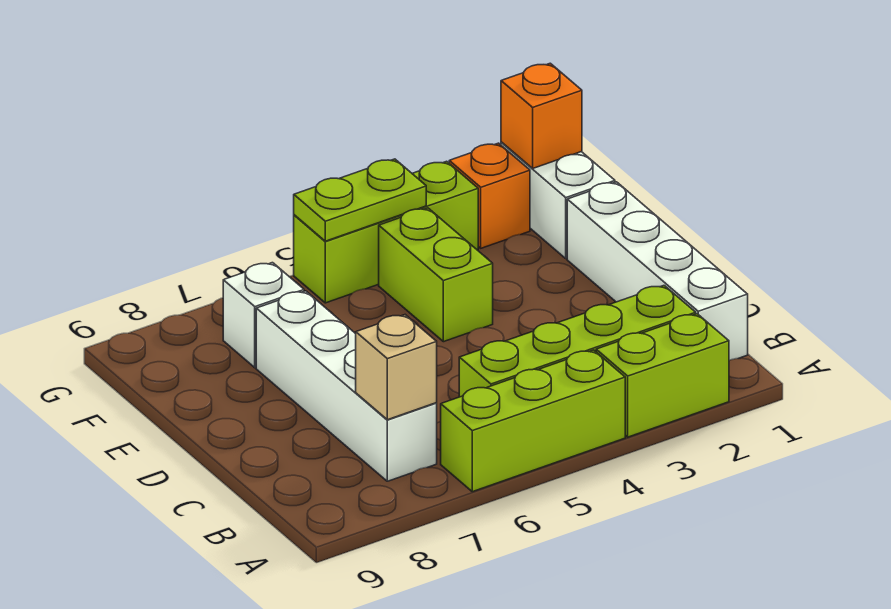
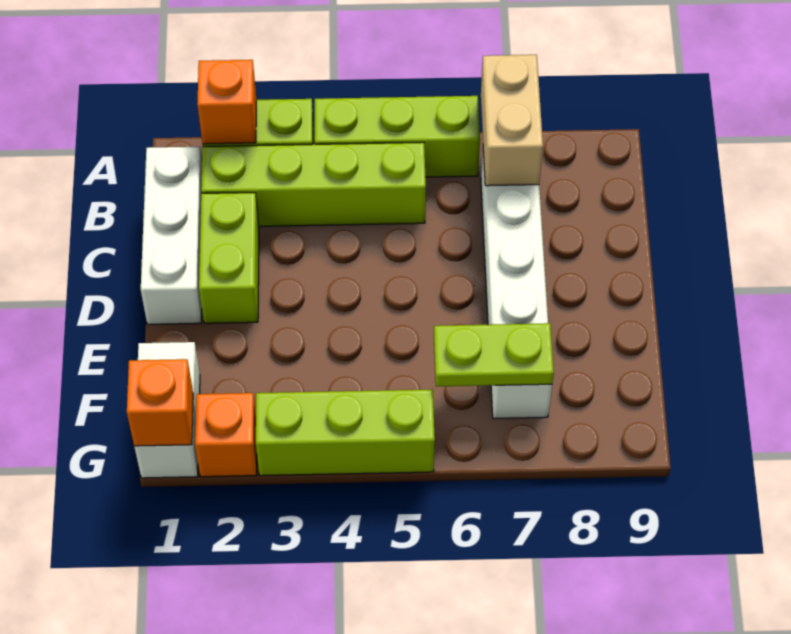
none -> orange brick A2 level 2
white brick B1:E1 level 1 -> white brick B1:D1 level 1
tan brick B7 level 2 -> tan brick A7:B7 level 2
lime brick E4:F4 level 1 -> lime brick C2:D2 level 1
lime plate G4:G5 level 2 -> lime plate F6:F7 level 2

